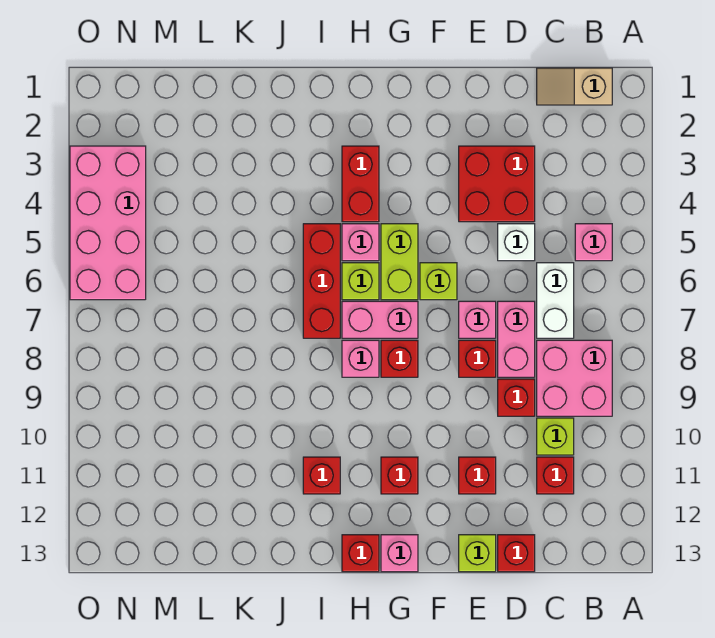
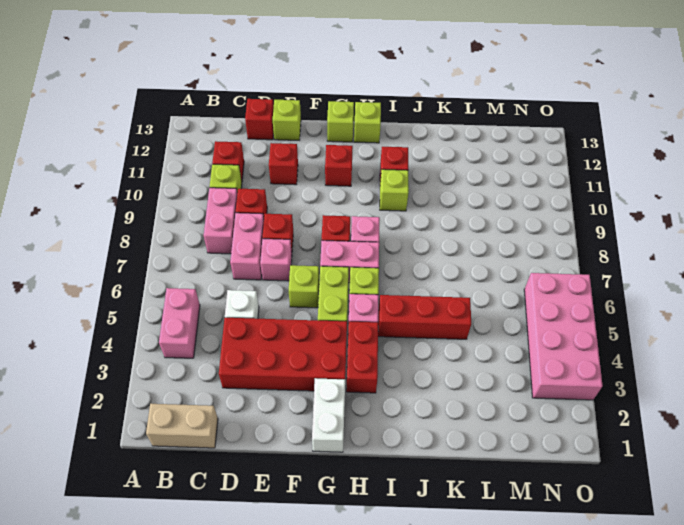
tan slope B1:C1 level 1 top B -> tan brick B1:C1 level 1
pink brick B5 level 1 -> pink brick B4:B5 level 1
pink brick B8:C9 level 1 -> pink brick C8:C9 level 1
white brick C6:C7 level 1 -> white brick G1:G2 level 1
red brick D3:E4 level 1 -> red brick D3:G4 level 1
pink brick G13 level 1 -> lime brick G13 level 1
red brick H13 level 1 -> lime brick H13 level 1
red brick I5:I7 level 1 -> red brick I5:K5 level 1
none -> lime brick I10 level 1

